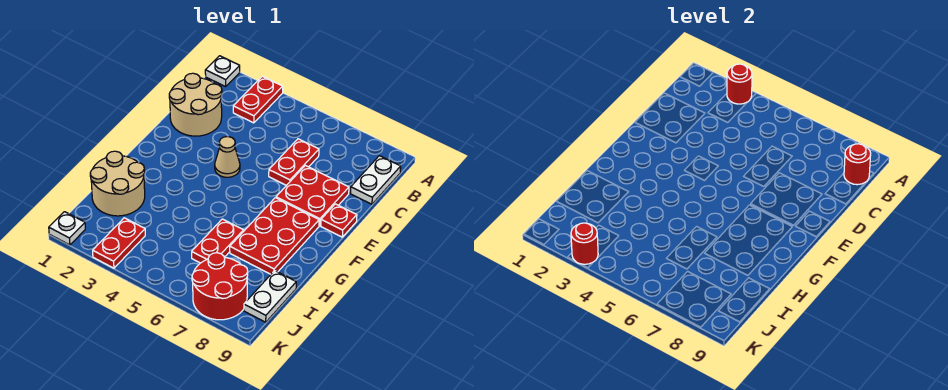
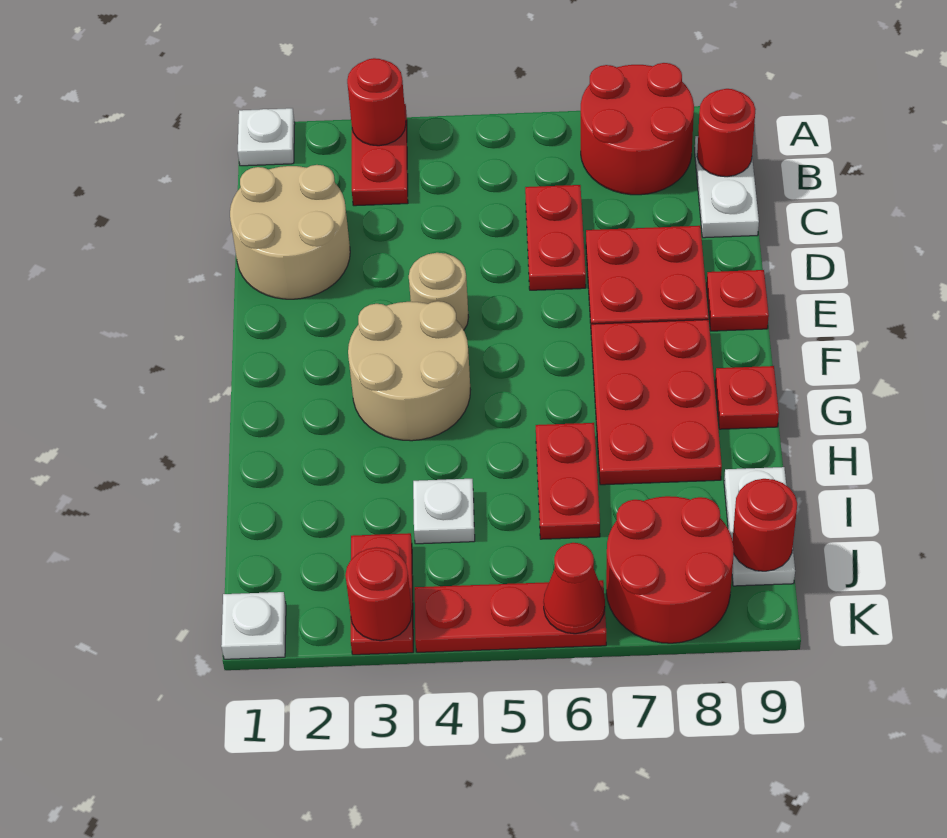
none -> red round brick A7:B8 level 1
tan cone E4 level 1 -> tan round brick E4 level 1
none -> red plate G9 level 1
tan round brick H1:I2 level 1 -> tan round brick F3:G4 level 1
none -> white plate I4 level 1
none -> red round brick J9 level 2
none -> red plate K4:K6 level 1
none -> red cone K6 level 2

